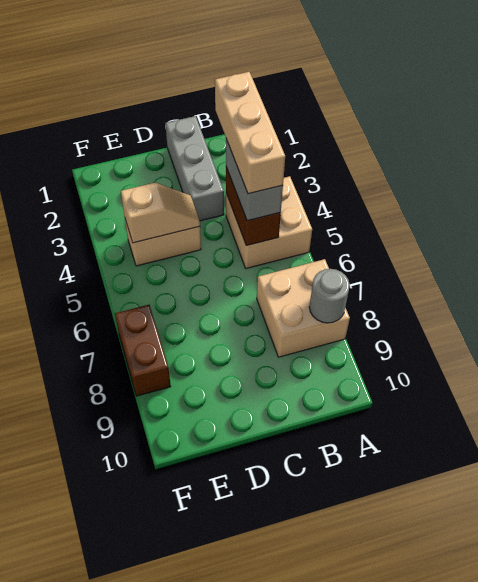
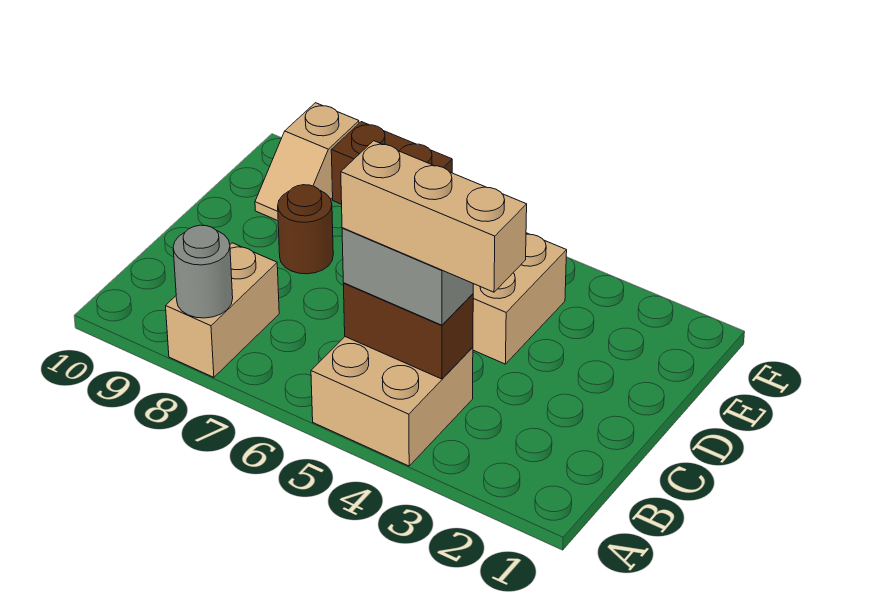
tan brick A7:B8 level 1 -> tan brick A8:B8 level 1
grey brick C1:C3 level 1 -> none
tan slope D4:E4 level 2 top E -> tan slope E9:F9 level 1 top F
none -> brown round brick D8 level 1

